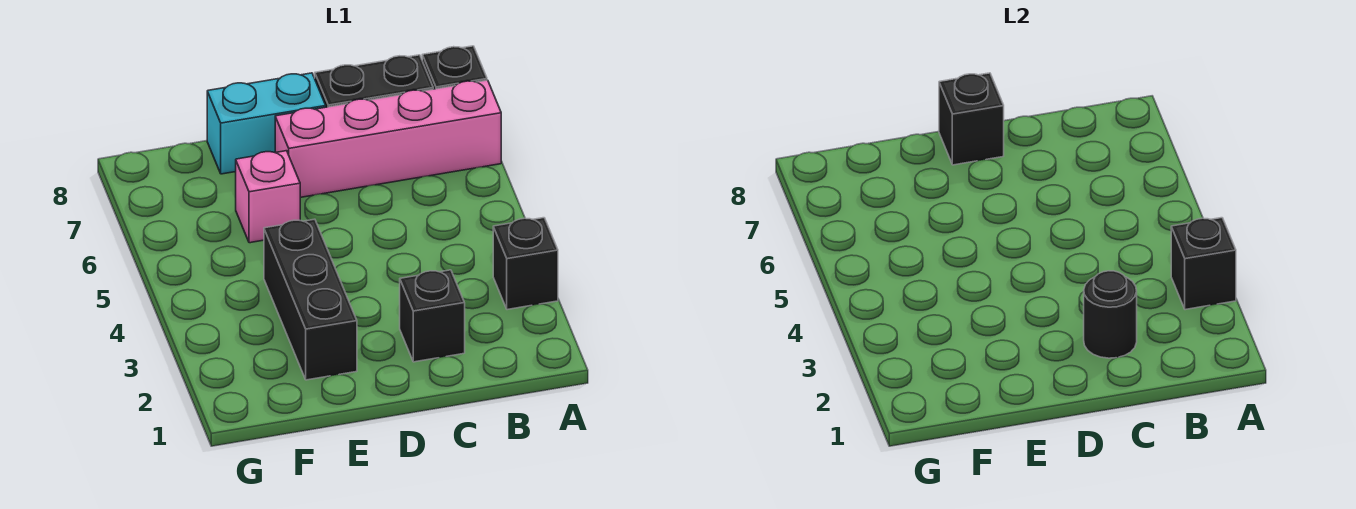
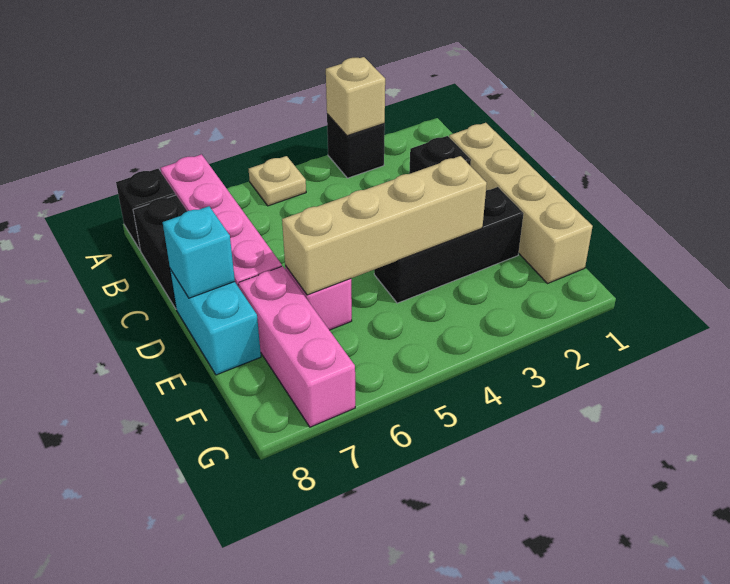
black brick A3 level 2 -> tan brick A3 level 2
none -> tan plate A5 level 1
none -> tan brick C1:F1 level 1
black round brick C2 level 2 -> none
black brick D8 level 2 -> cyan brick D8 level 2
none -> tan brick E3:E6 level 2
none -> pink brick E7:G7 level 1

